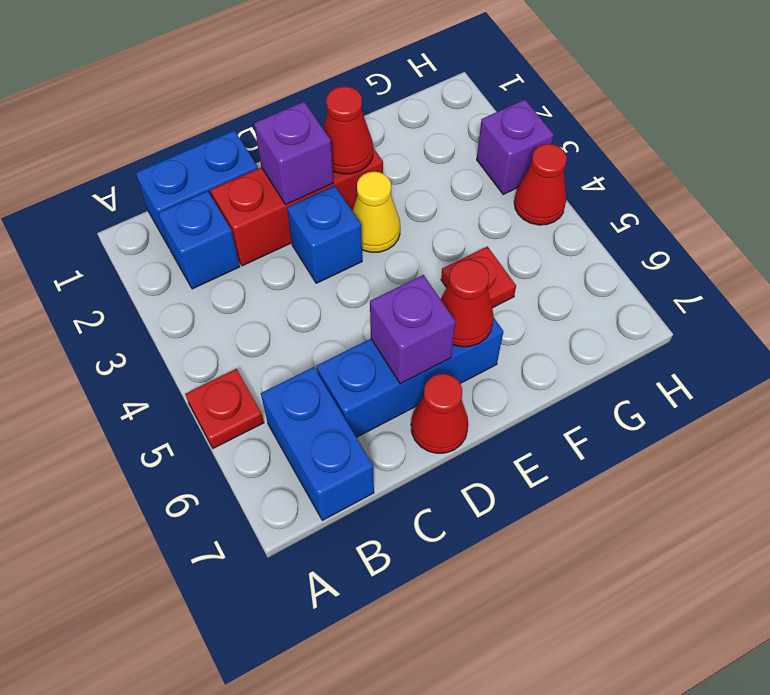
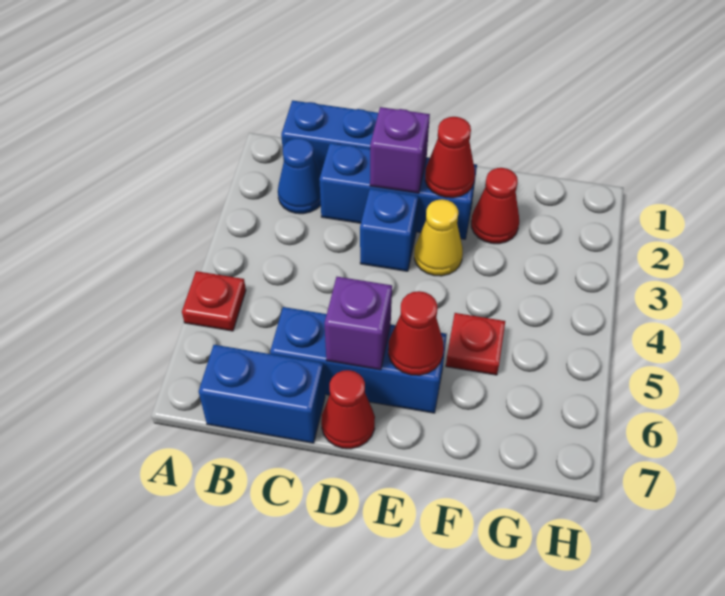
blue brick B2 level 1 -> blue cone B2 level 1
blue brick B6:B7 level 1 -> blue brick B7:C7 level 1
red brick C2:E2 level 1 -> blue brick C2:E2 level 1
purple brick H3 level 1 -> none
red cone H4 level 1 -> red cone F2 level 1

